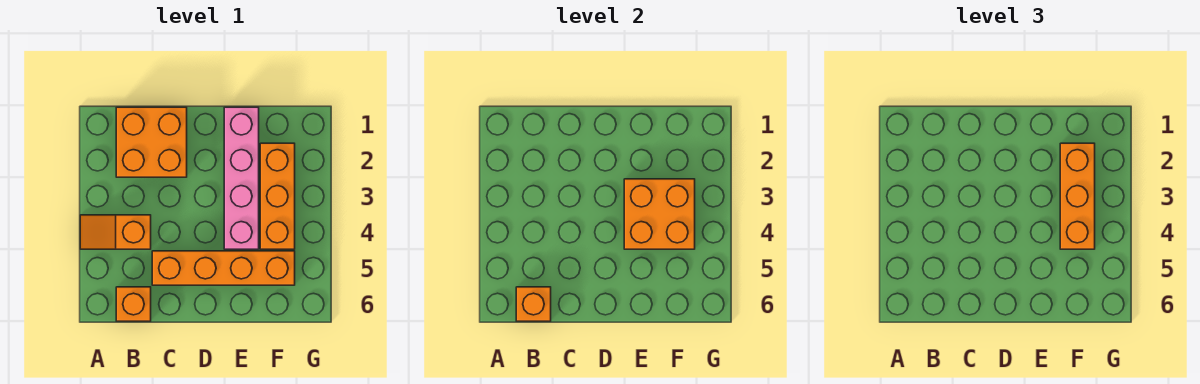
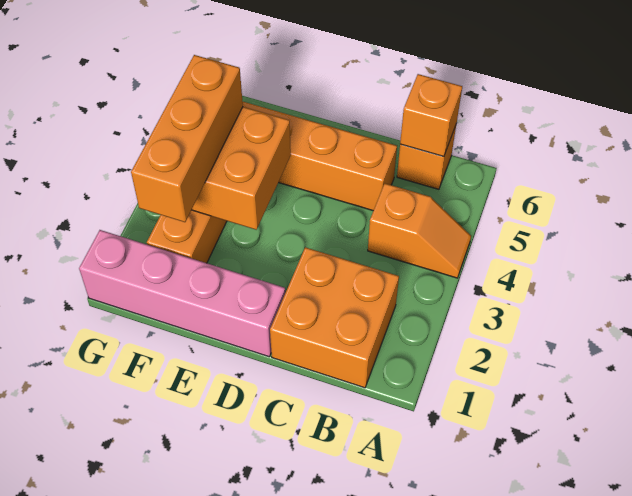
pink brick E1:E4 level 1 -> pink brick D1:G1 level 1

